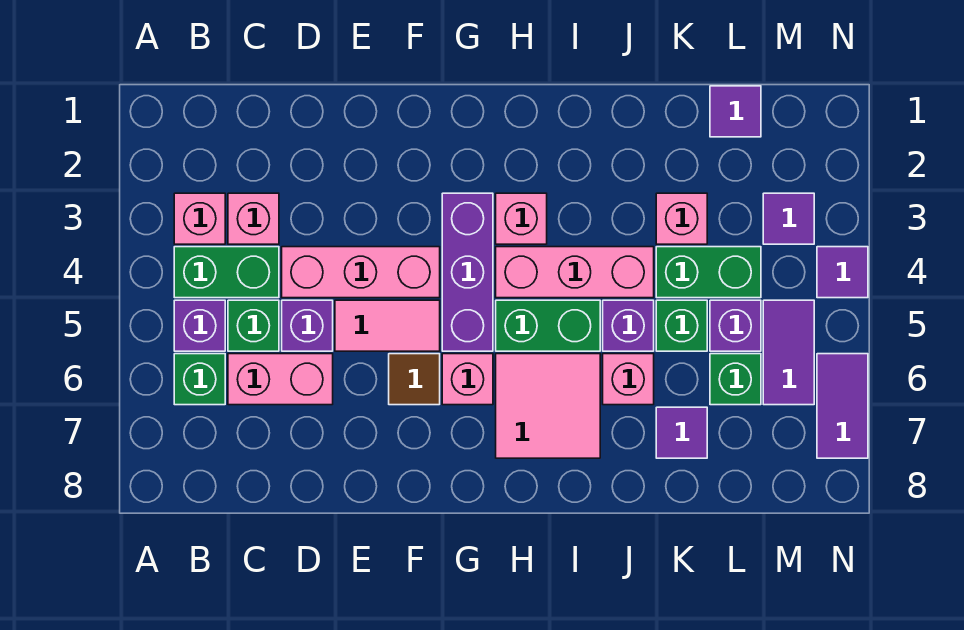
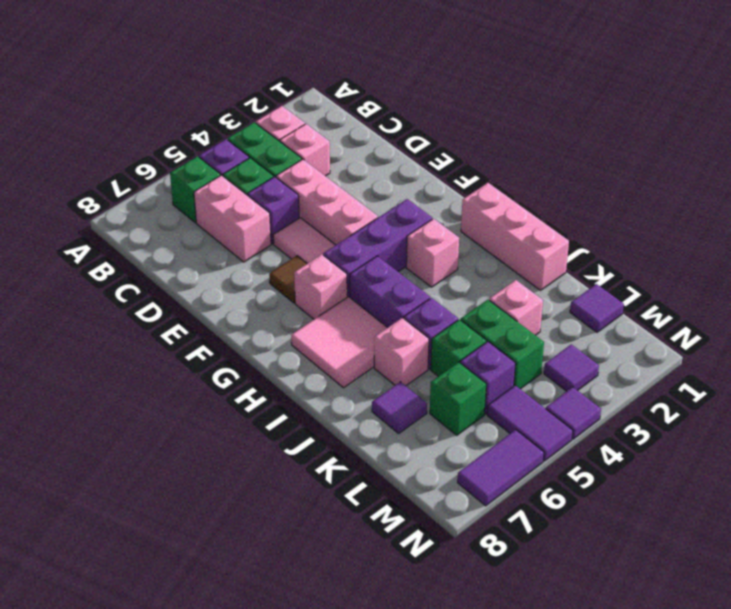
pink brick H4:J4 level 1 -> pink brick H1:J1 level 1
green brick H5:I5 level 1 -> purple brick H5:I5 level 1
purple tile M5:M6 level 1 -> purple tile M5:N5 level 1

